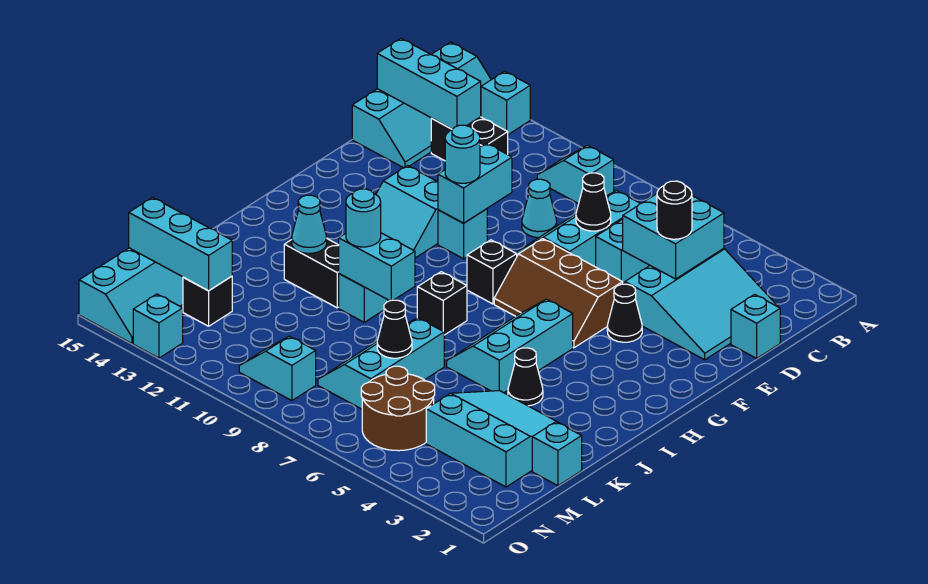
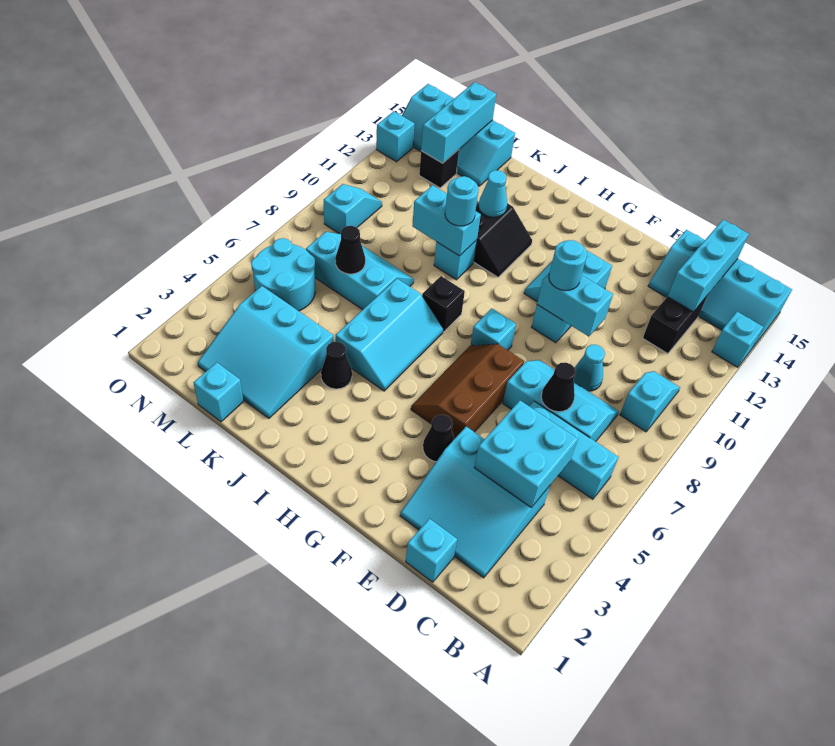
black round brick D4 level 3 -> none
black brick G8 level 1 -> cyan brick G8 level 1
cyan slope H5:J6 level 1 top 5 -> cyan slope I5:J7 level 1 top J
cyan brick J9:J10 level 2 -> cyan brick J10:K10 level 2
cyan slope K2:M4 level 1 top M -> cyan slope K2:M4 level 1 top 4
brown round brick M5:N6 level 1 -> cyan round brick M5:N6 level 1

